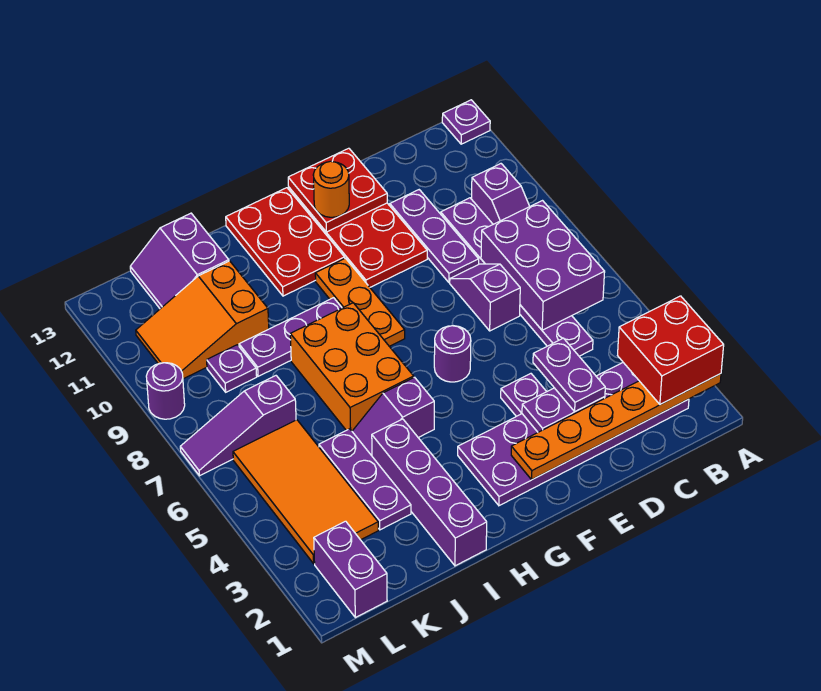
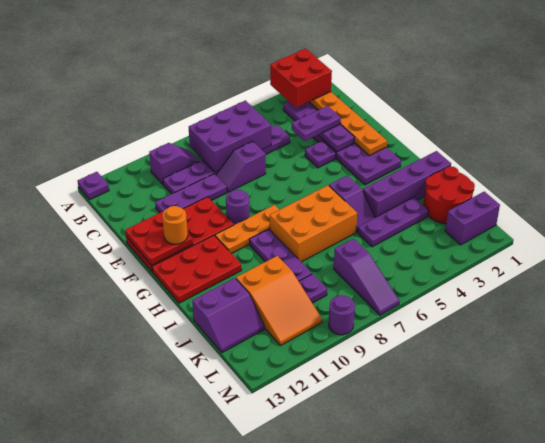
purple round brick F6 level 1 -> purple round brick F9 level 1
none -> red round brick J1:K2 level 1
orange tile K3:L6 level 1 -> none

